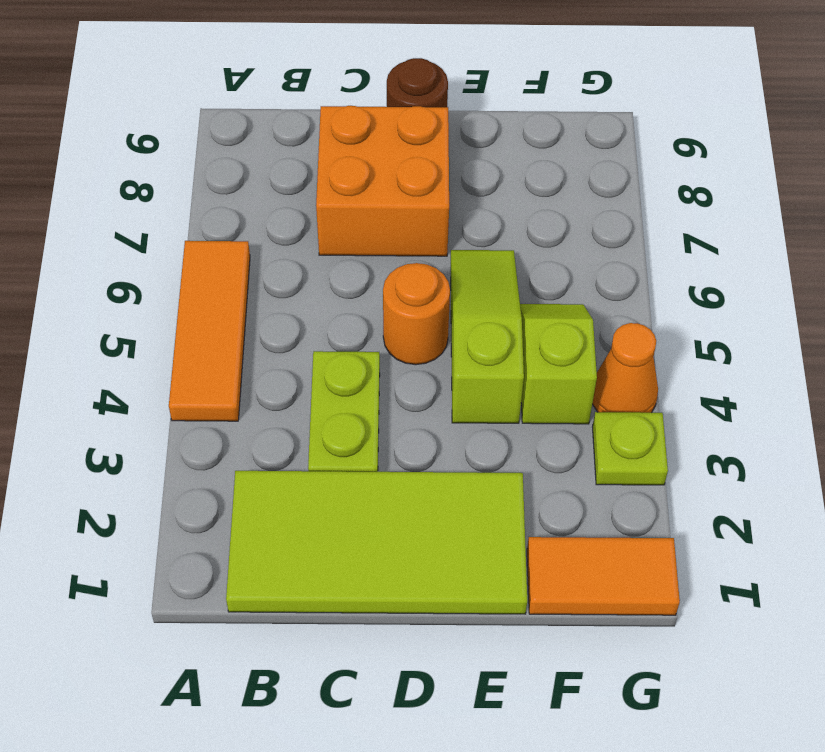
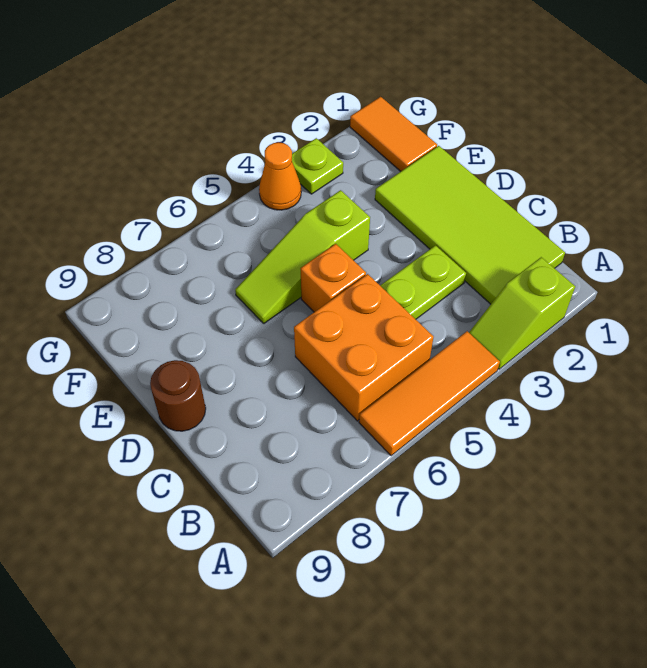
orange brick C7:D8 level 1 -> orange brick B5:C6 level 1
orange round brick D5 level 1 -> orange brick D5 level 1
lime slope F4:F5 level 1 top 4 -> lime slope A2:A3 level 1 top 2

